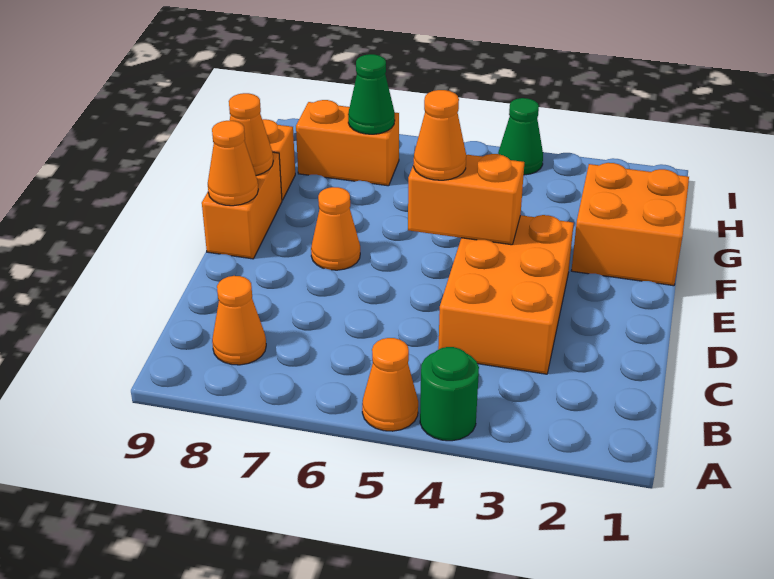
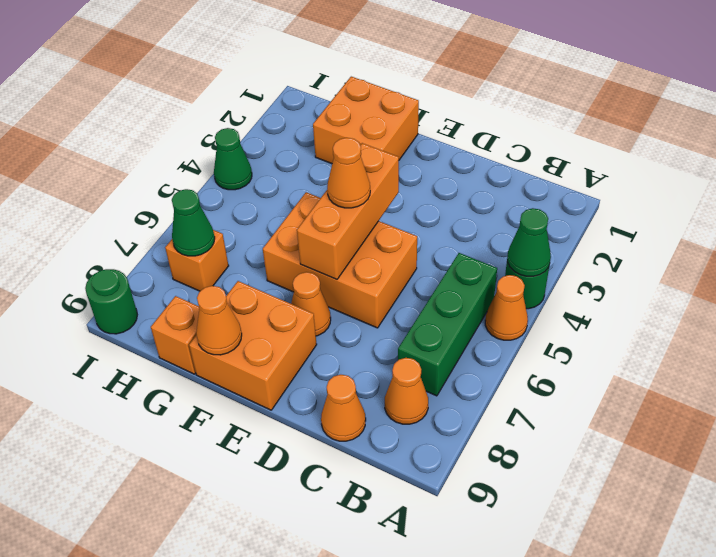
none -> green cone A4 level 2
none -> green brick B5:B7 level 1
orange brick C3:E4 level 1 -> orange brick D5:F6 level 1
orange brick E4:E5 level 2 -> orange brick E4:E6 level 2
orange brick E9:F9 level 1 -> orange brick E8:F9 level 1
orange cone E9 level 2 -> orange cone C9 level 1
orange brick H7:H8 level 1 -> orange brick H7 level 1
none -> green round brick I9 level 1

